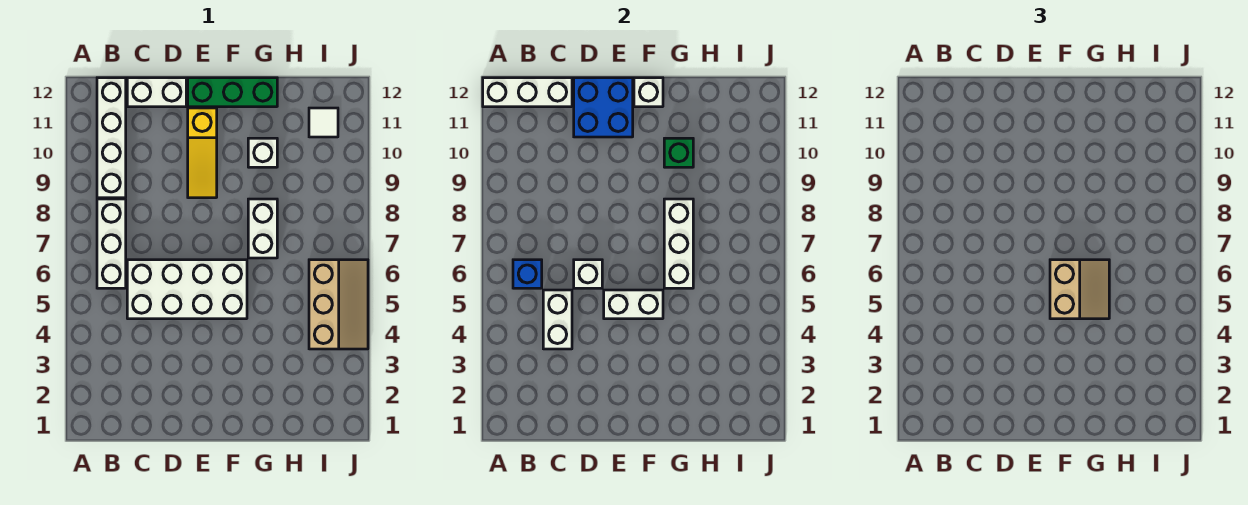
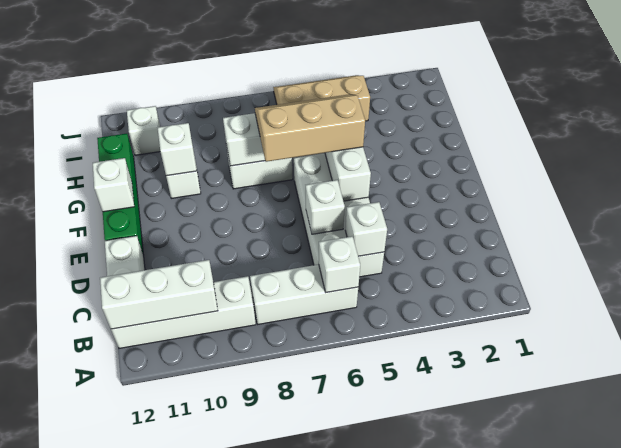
white brick A12:C12 level 2 -> white brick B10:B12 level 2
blue brick B6 level 2 -> white brick B6 level 2
white brick C4:C5 level 2 -> white brick C5 level 2
blue brick D11:E12 level 2 -> none
yellow slope E9:E11 level 1 top 11 -> none
green brick E12:G12 level 1 -> green brick E12:H12 level 1
tan slope F5:G6 level 3 top F -> tan slope F5:G7 level 3 top F
green brick G10 level 2 -> white brick G10 level 2
white tile I11 level 1 -> white brick I11 level 1

